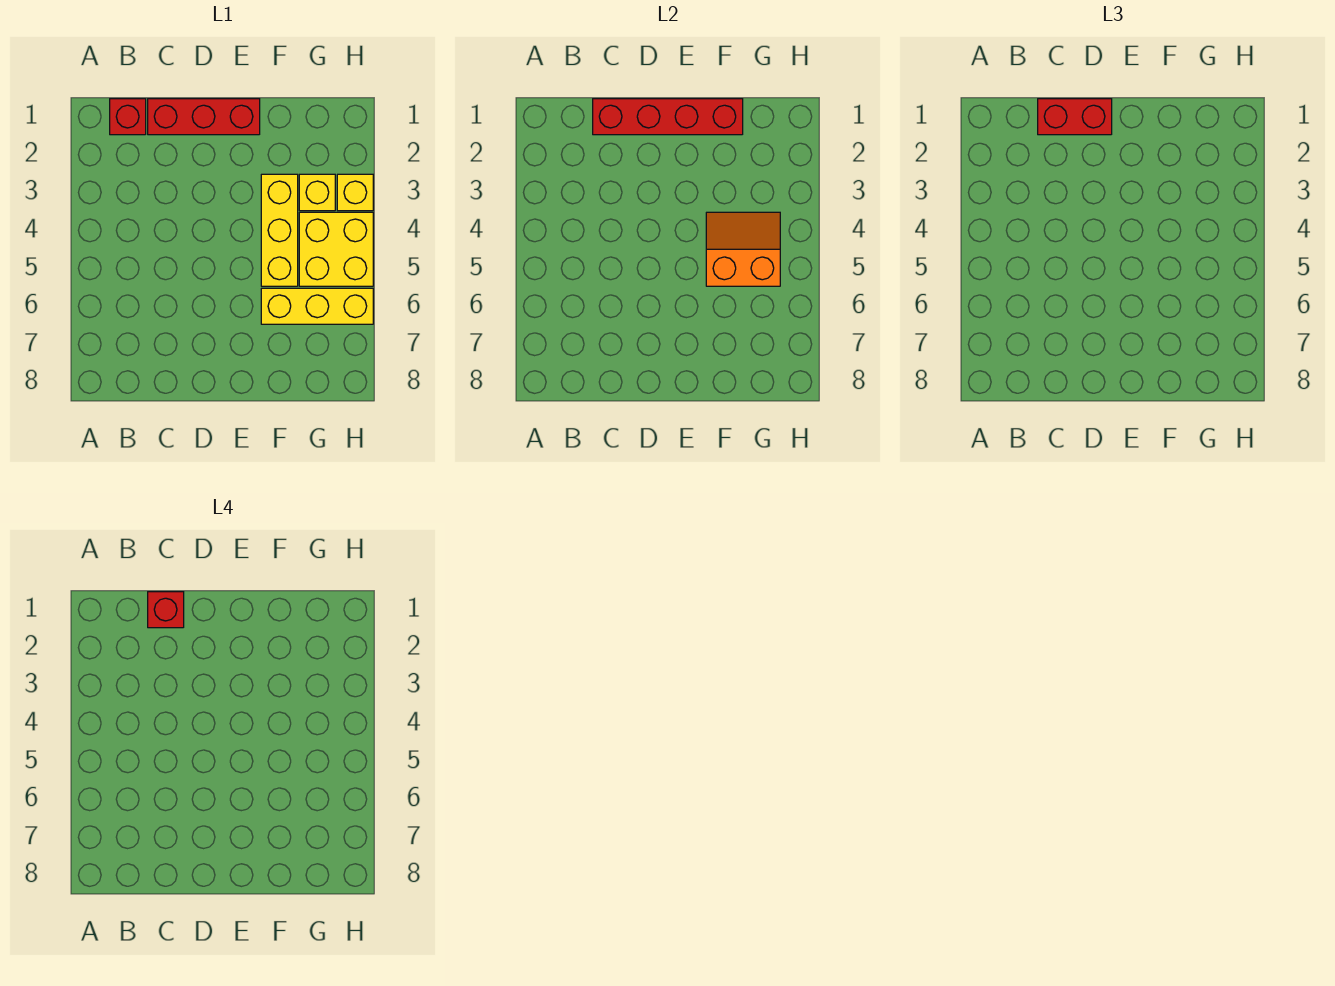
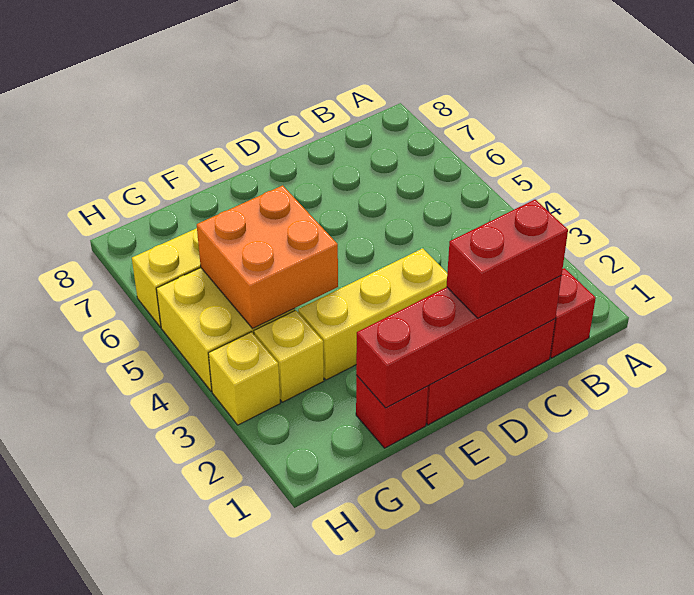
red brick C1 level 4 -> red brick F1 level 1
yellow brick F3:F5 level 1 -> yellow brick D3:F3 level 1
orange slope F4:G5 level 2 top 5 -> orange brick F4:G5 level 2

